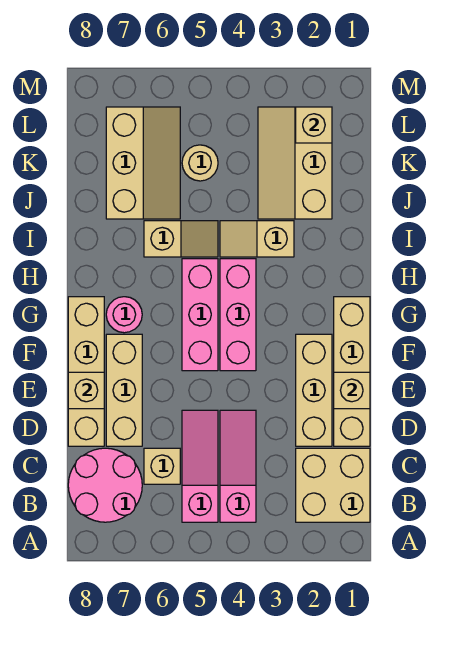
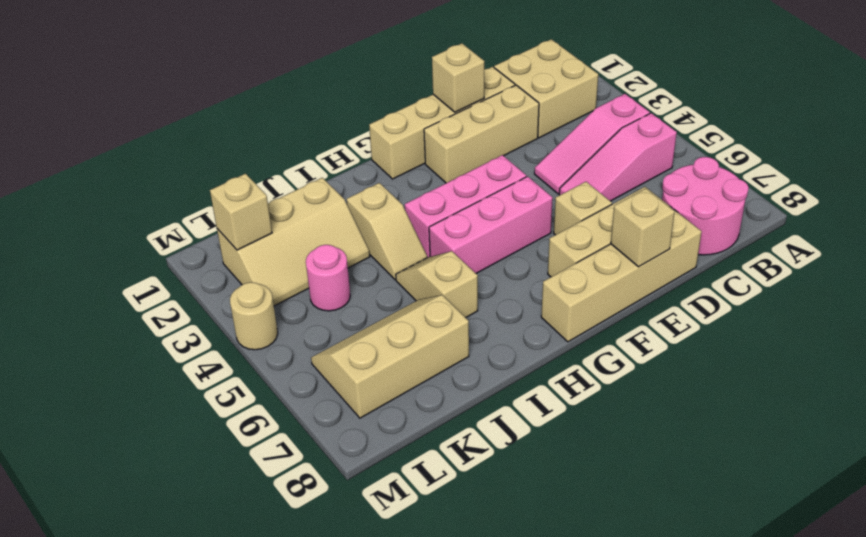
tan brick C6 level 1 -> tan brick E6 level 1
pink round brick G7 level 1 -> pink round brick K4 level 1
tan round brick K5 level 1 -> tan round brick M4 level 1

